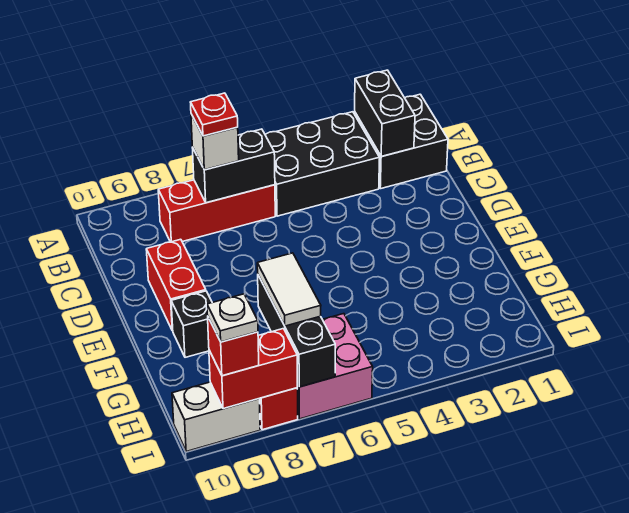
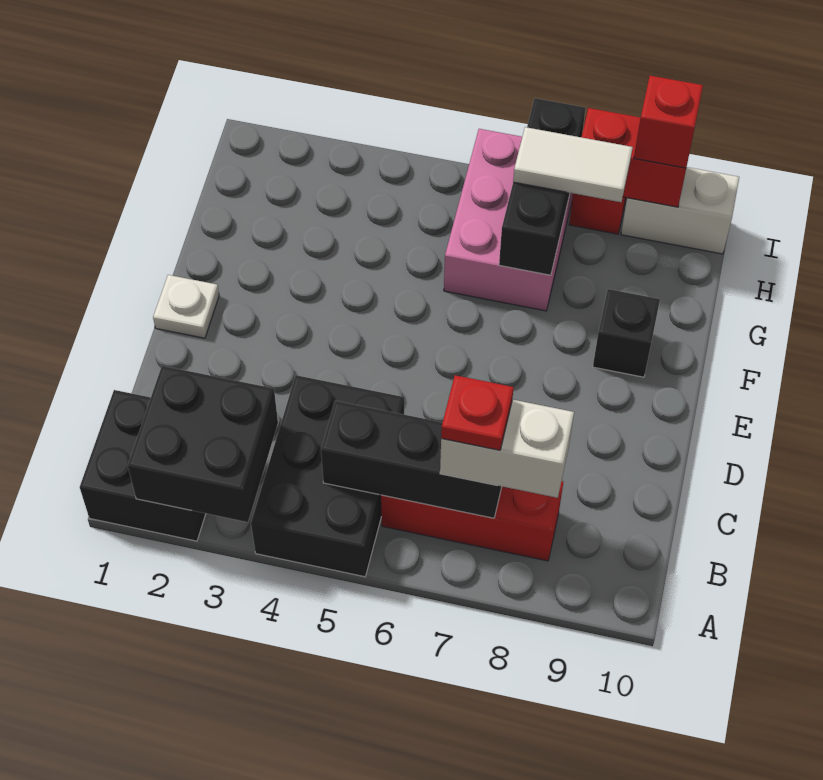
black brick A2:B2 level 2 -> black brick A2:B3 level 2
black brick A3:B5 level 1 -> black brick A4:C5 level 1
black brick B6:B7 level 2 -> black brick B5:B7 level 2
white brick B7 level 3 -> white brick B7:B8 level 3
red brick D9:E9 level 1 -> none
white tile G7:H7 level 3 -> white tile H7:H8 level 3
pink brick H6:I7 level 1 -> pink brick G6:I7 level 1
white plate I9 level 4 -> white plate E1 level 1

